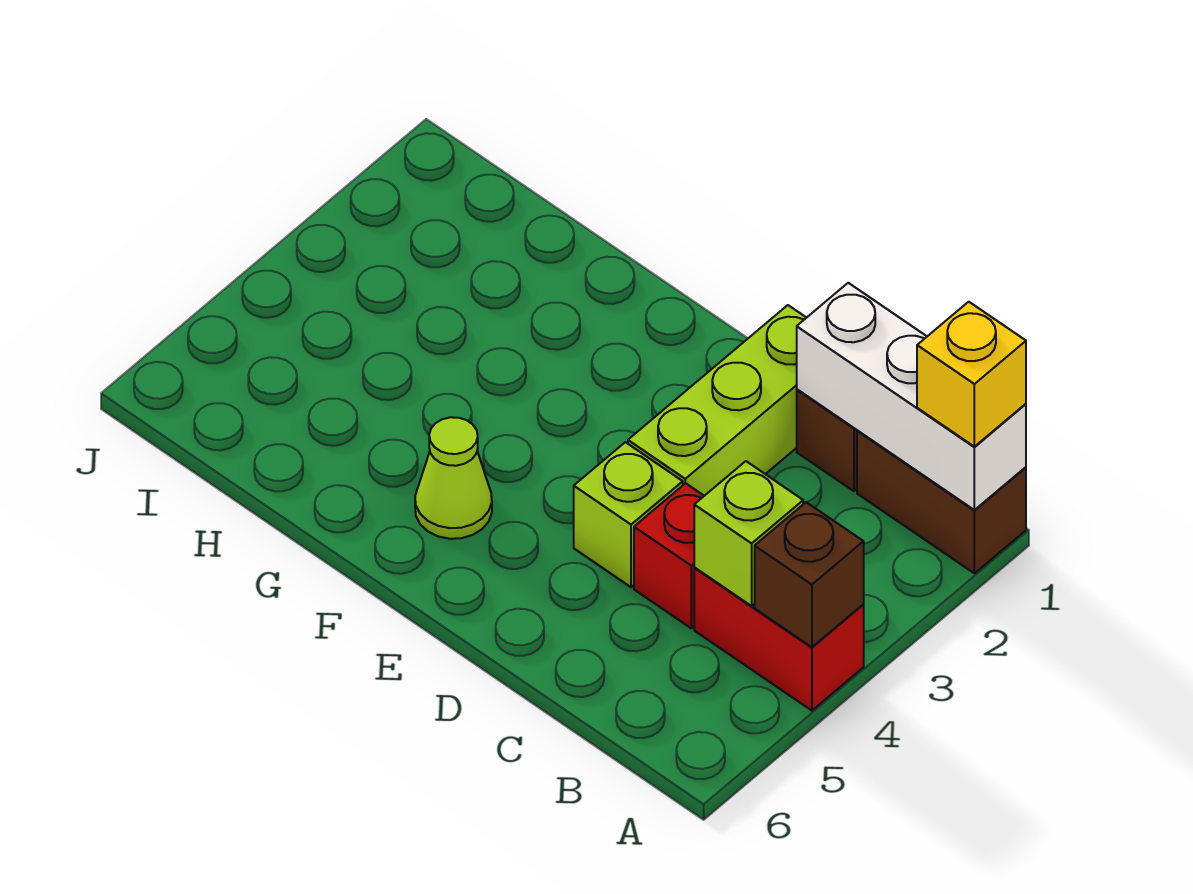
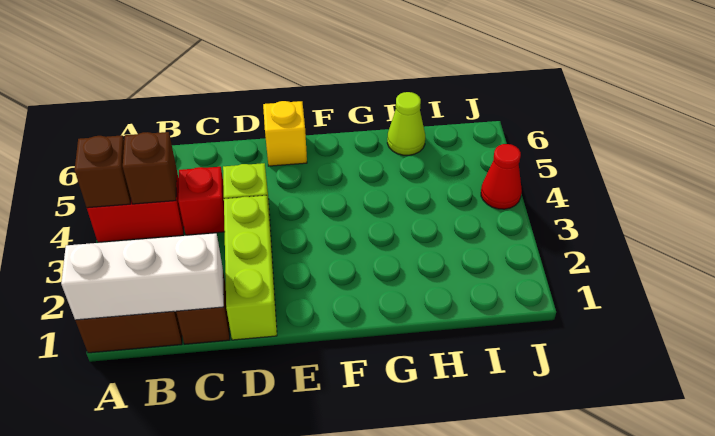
yellow brick A1 level 3 -> yellow brick E6 level 1
lime brick B4 level 2 -> brown brick B4 level 2
lime cone F5 level 1 -> lime cone H6 level 1
none -> red cone J4 level 1

